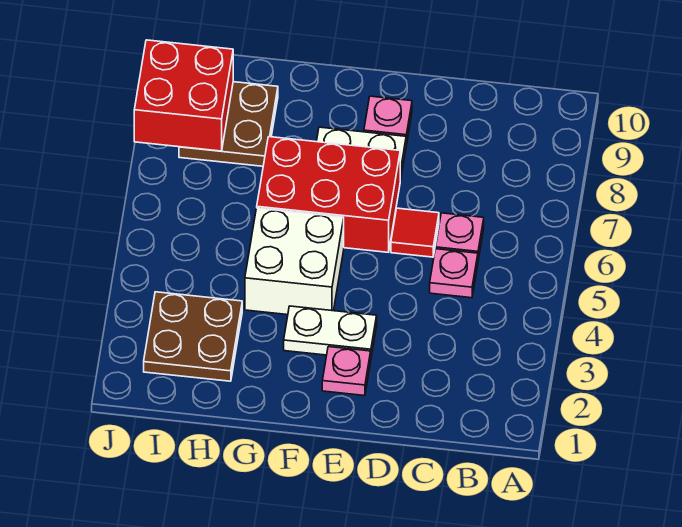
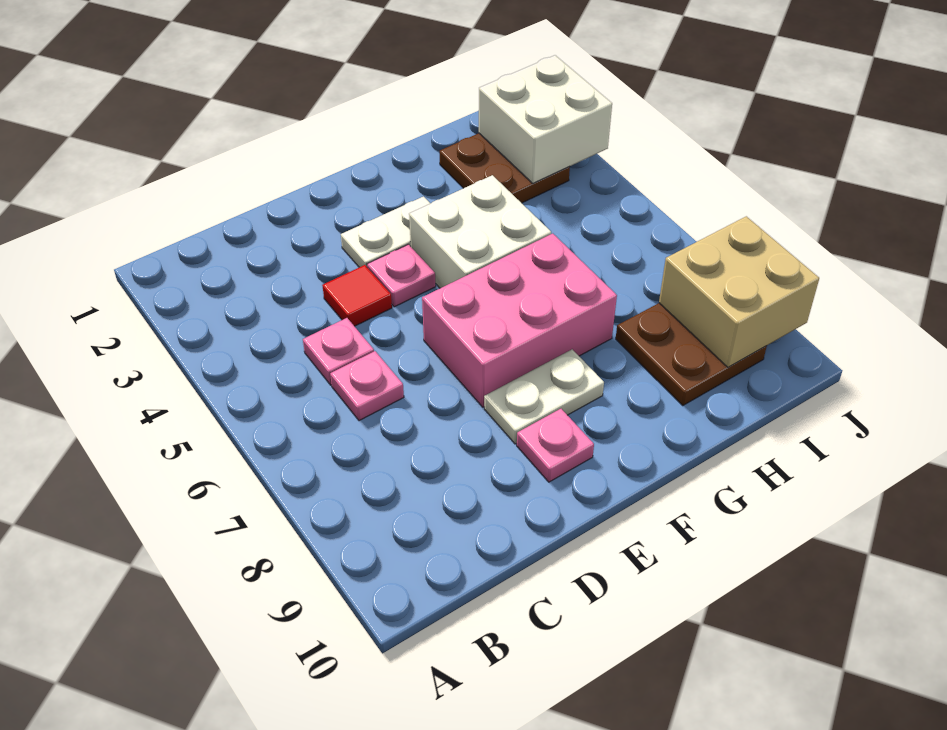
red tile D6 level 1 -> red tile D4 level 1
pink plate E2 level 1 -> pink plate E4 level 1
red brick E6:G7 level 1 -> pink brick E6:G7 level 1
none -> white brick I2:J3 level 2
red brick I8:J9 level 2 -> tan brick I8:J9 level 2

